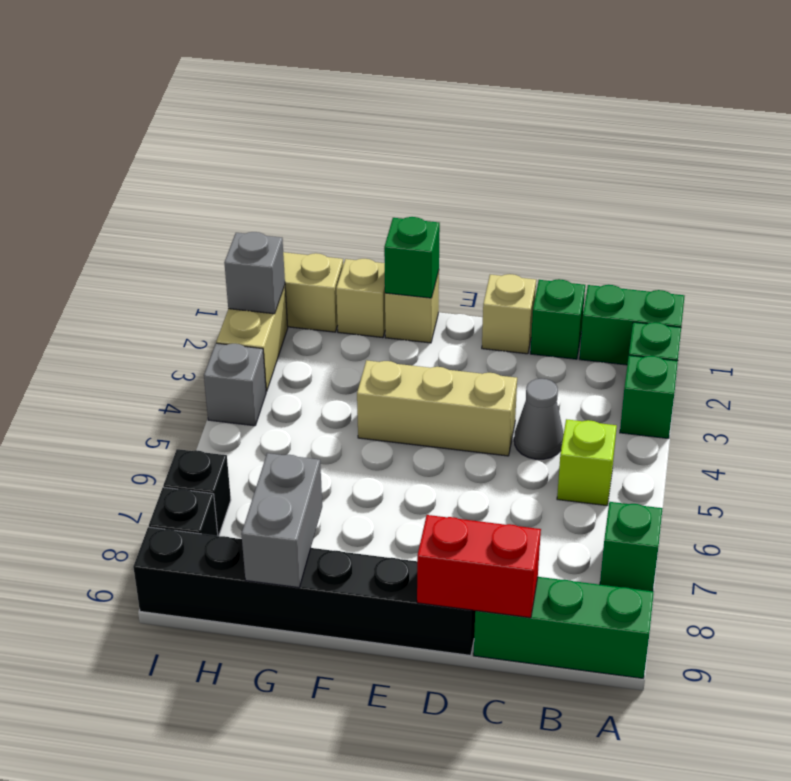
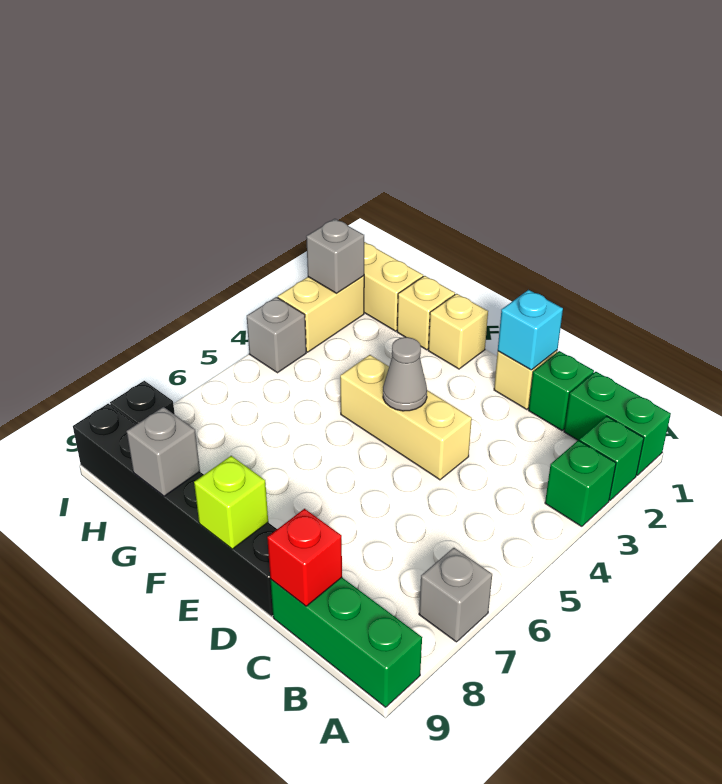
green brick A7 level 1 -> grey brick A7 level 1
lime brick B5 level 1 -> lime brick E9 level 2
grey cone C4 level 1 -> grey cone E4 level 2
red brick C9:D9 level 2 -> red brick C9 level 2
none -> cyan brick D1 level 2
green brick F1 level 2 -> none
grey brick G8:G9 level 2 -> grey brick G9 level 2
black brick I7 level 1 -> none

